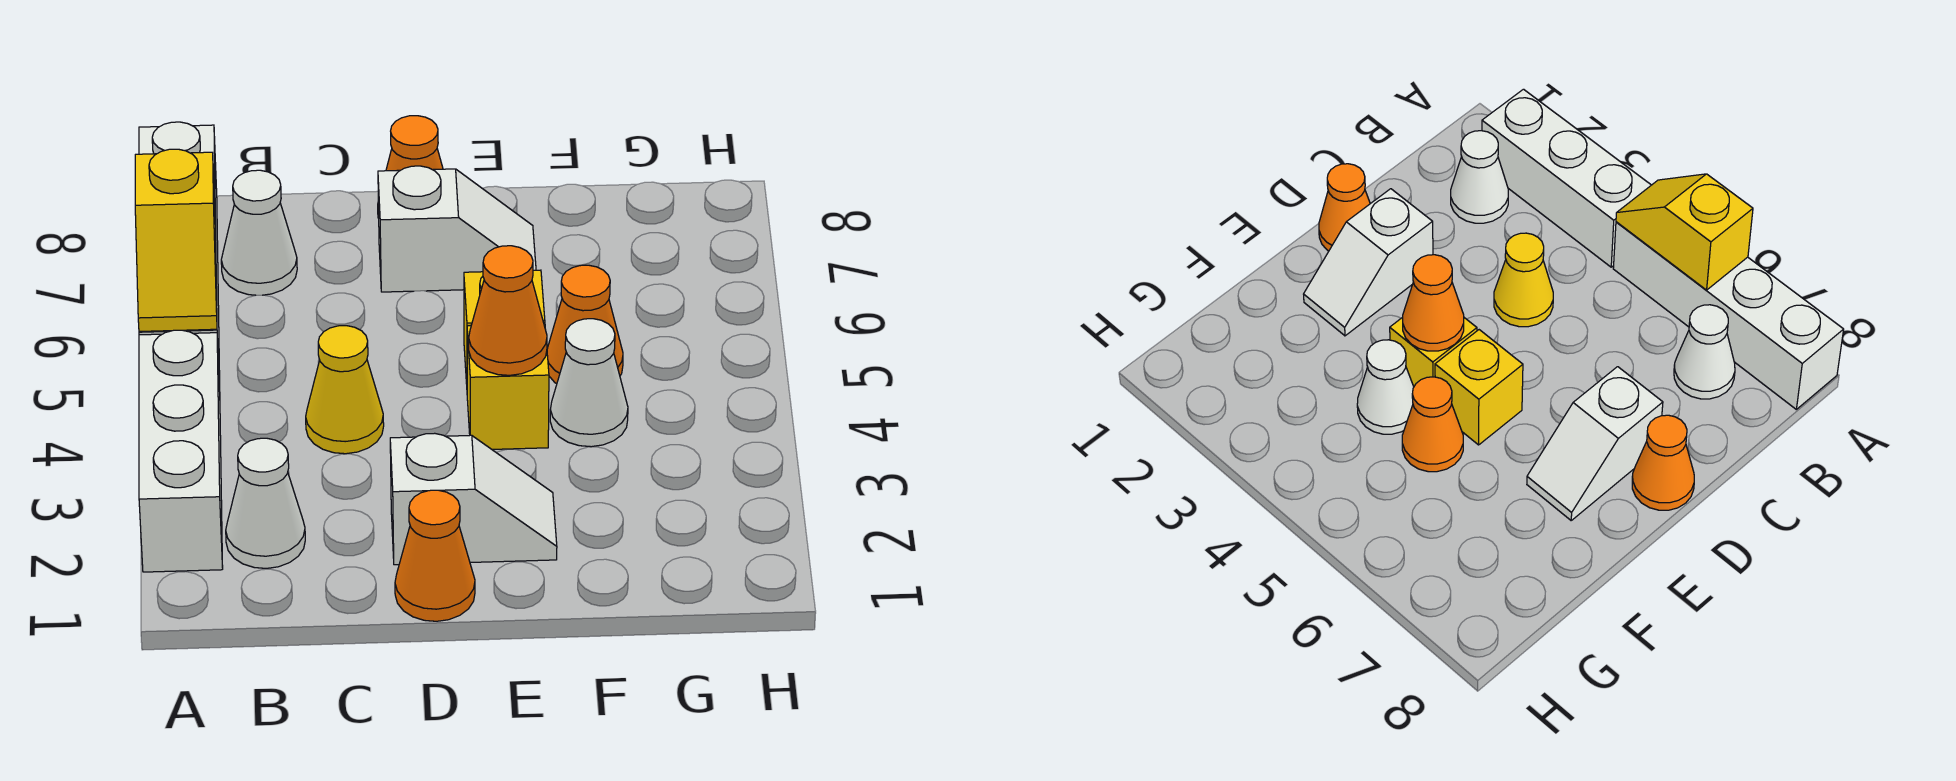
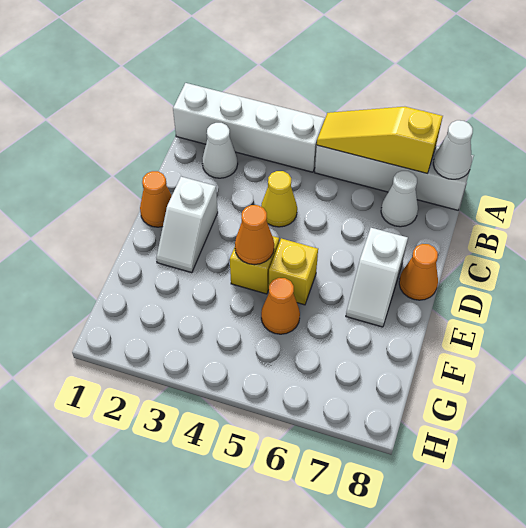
white brick A2:A4 level 1 -> white brick A1:A4 level 1
yellow slope A5:A6 level 2 top 6 -> yellow slope A5:A7 level 2 top 7
white cone F4 level 1 -> white cone A8 level 2

